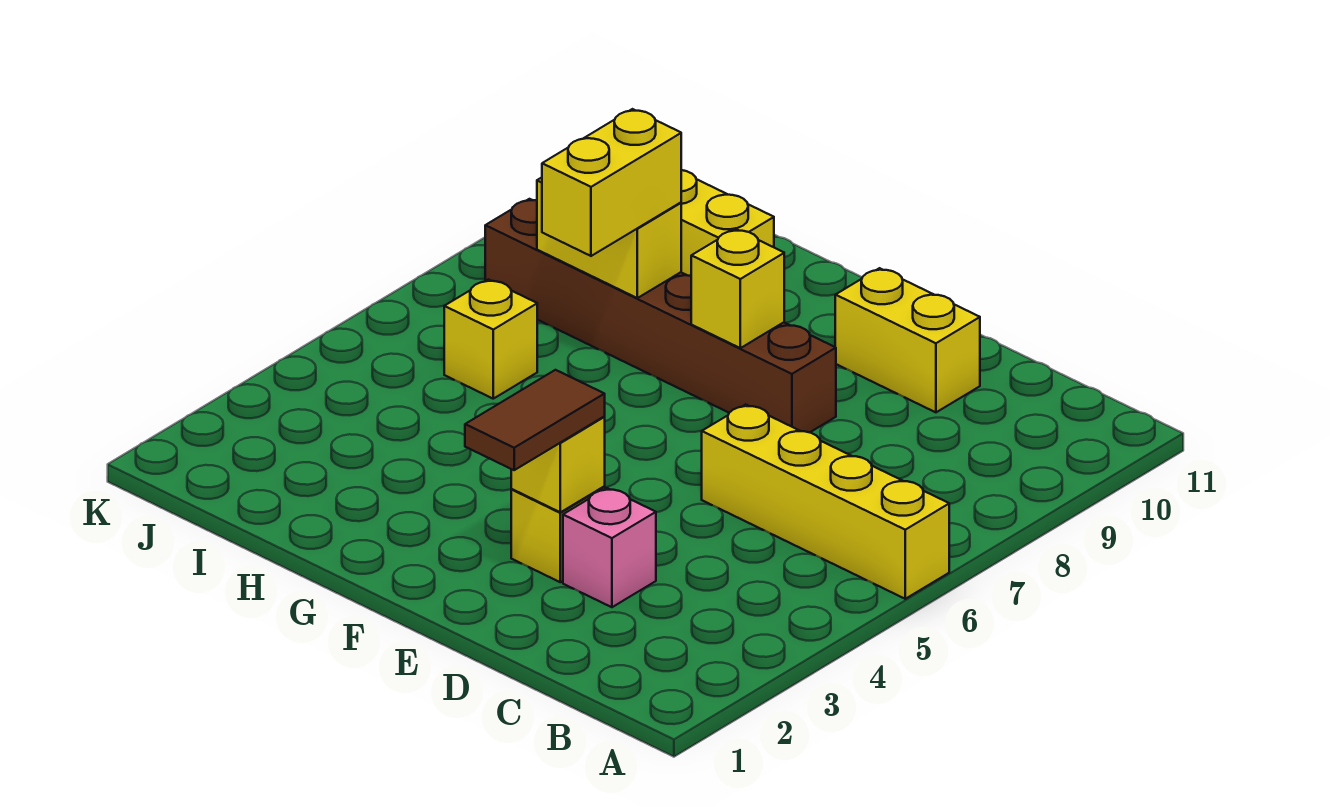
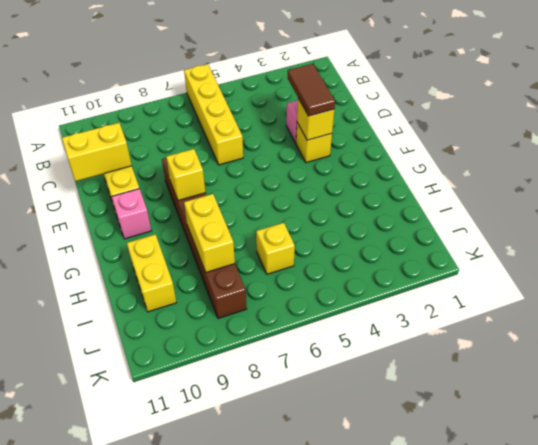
brown tile E2:E3 level 3 -> brown tile D3:E3 level 3
none -> pink brick F10 level 1
yellow brick H7:H8 level 3 -> yellow brick D10:D11 level 2

